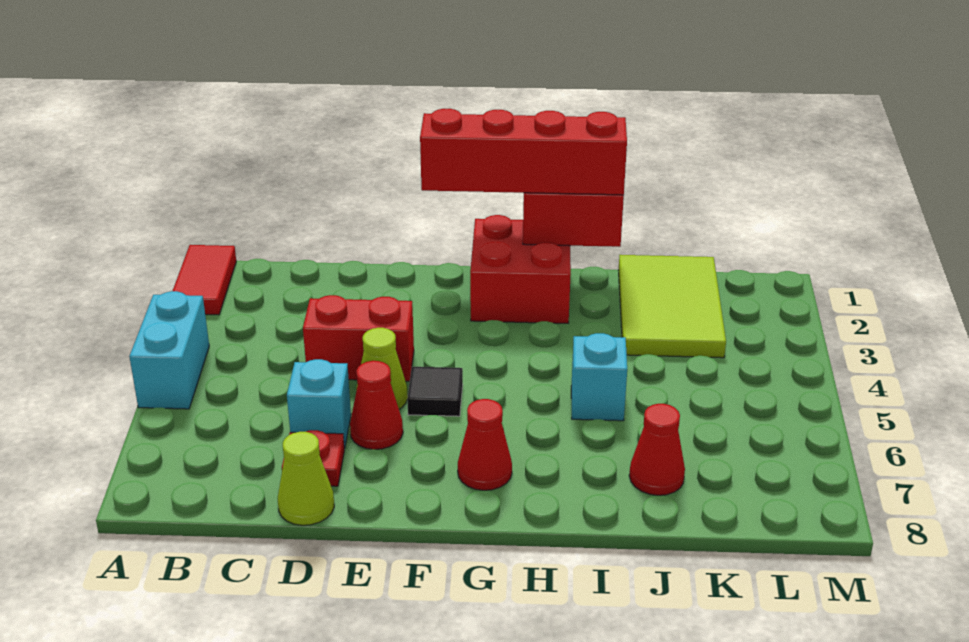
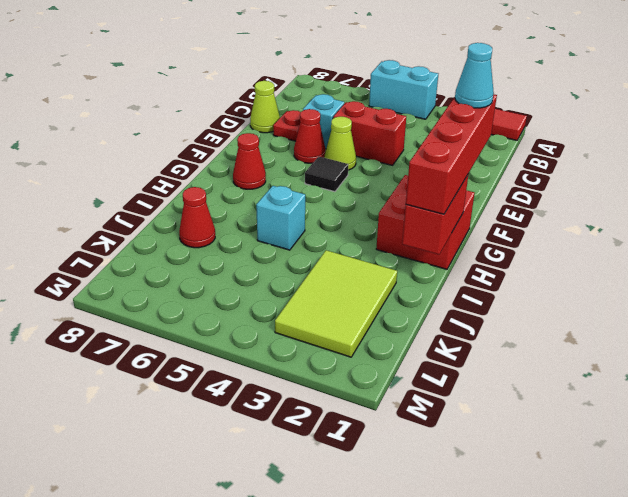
red brick D4:E4 level 1 -> red brick D4:D5 level 1
none -> cyan cone F1 level 4
lime tile J1:K3 level 1 -> lime tile J2:L3 level 1

